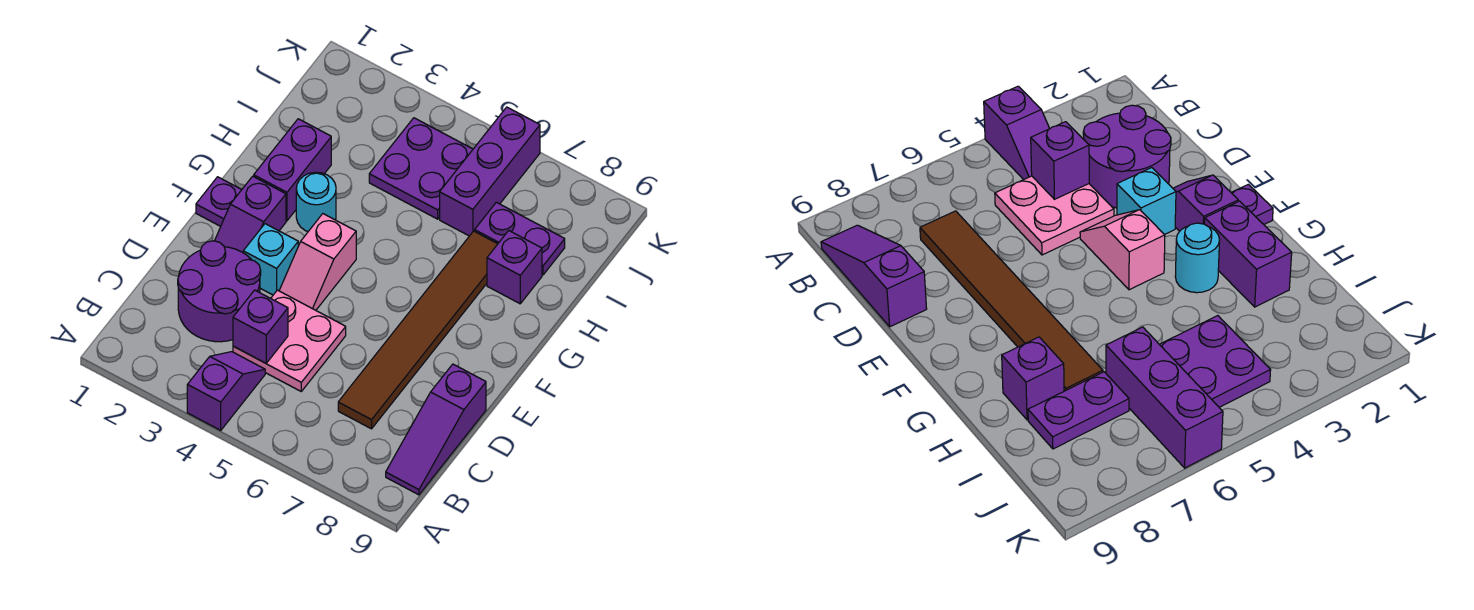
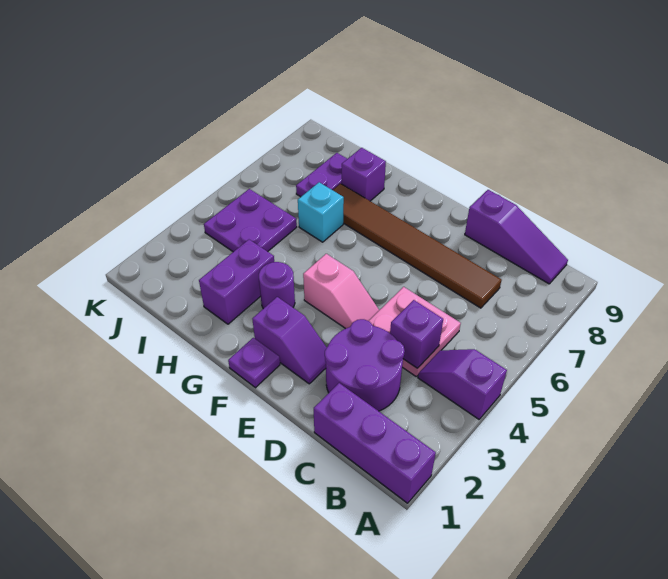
cyan brick E3 level 1 -> cyan brick H6 level 1
purple brick G2:H2 level 1 -> purple brick H2:H3 level 1
cyan round brick G3 level 1 -> purple round brick G3 level 1
purple brick I6:K6 level 1 -> purple brick A1:C1 level 1

